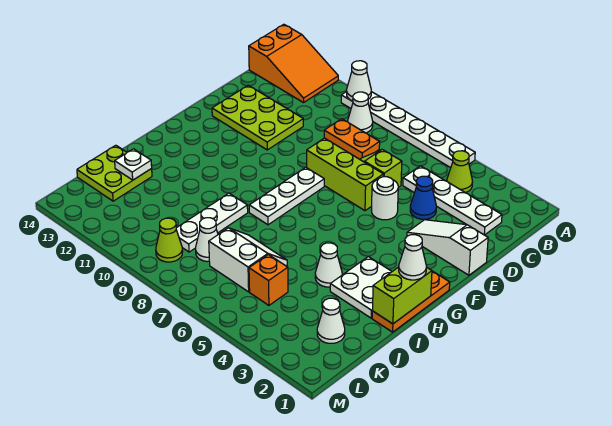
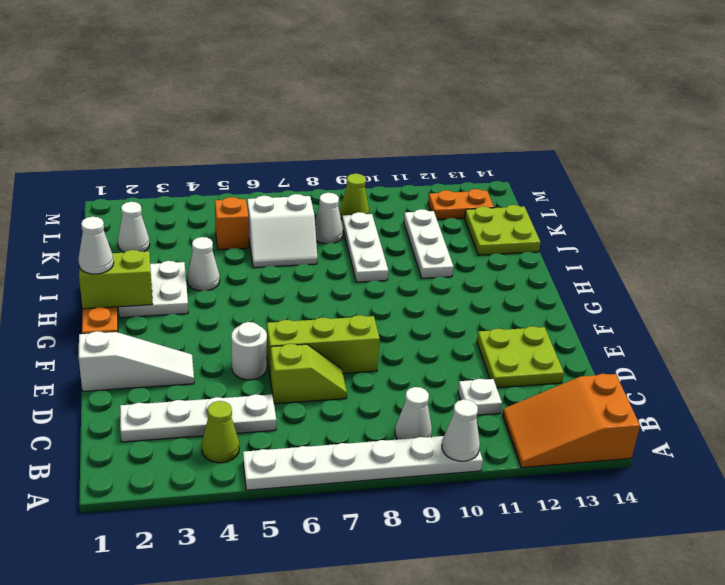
orange plate C8:C9 level 1 -> orange plate L12:L13 level 1
blue cone D4 level 1 -> none
lime plate D11:E13 level 1 -> lime plate D12:E13 level 1
white plate F8:H8 level 1 -> white plate I11:K11 level 1
lime brick H1:I1 level 2 -> lime brick H1:H2 level 2
white plate J13 level 2 -> white plate C11 level 1

